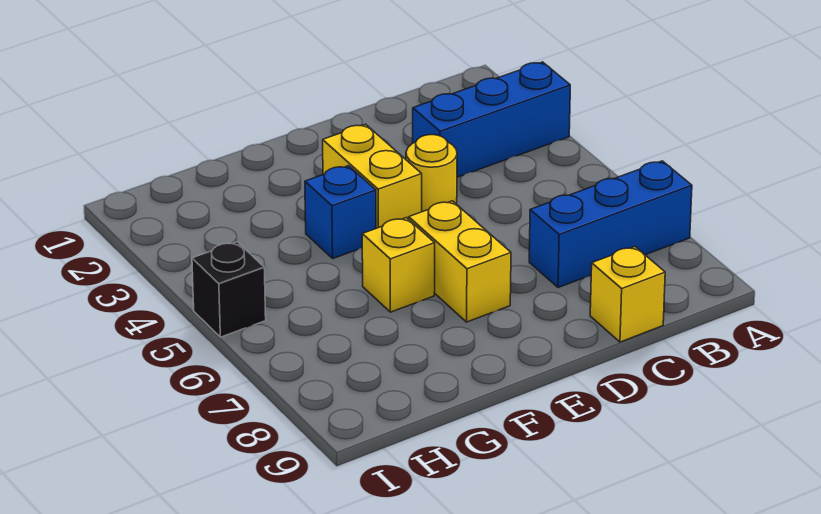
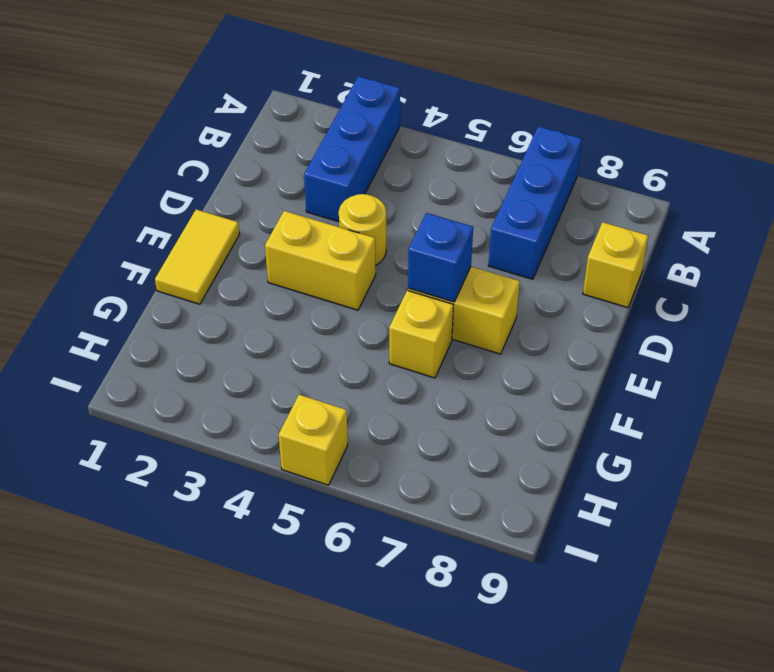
none -> yellow tile E1:F1 level 1
blue brick F4 level 1 -> blue brick E6 level 2
black brick I5 level 1 -> yellow brick I5 level 1

